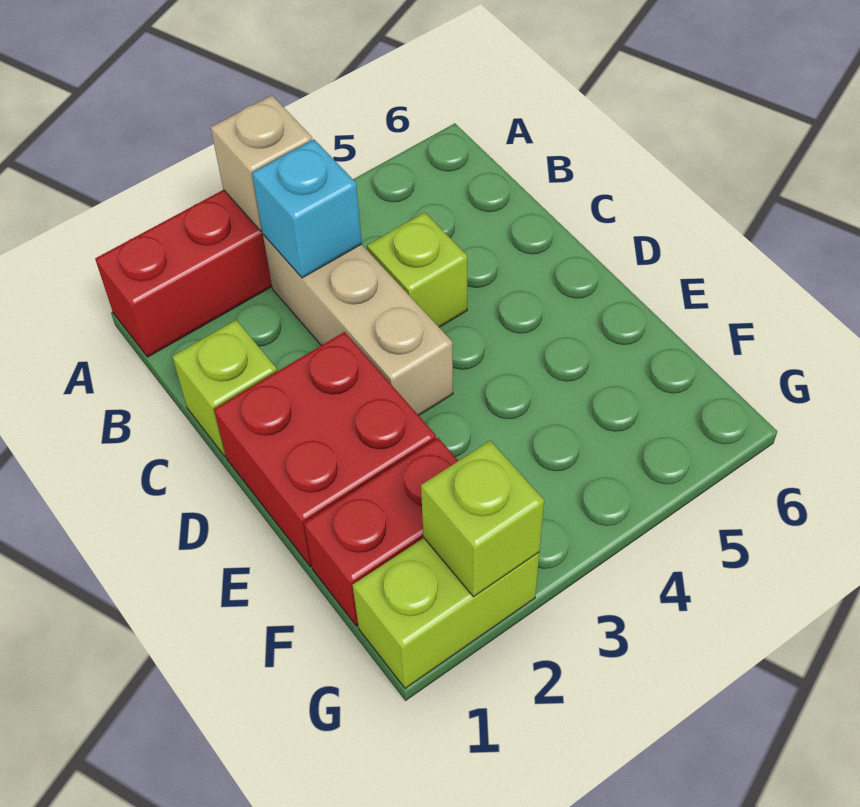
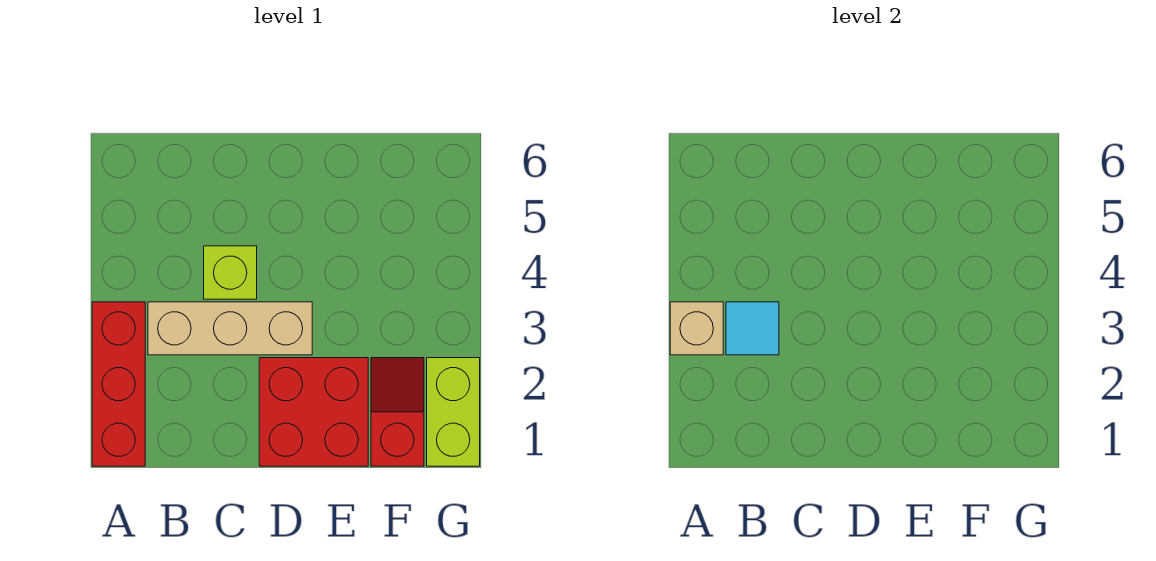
cyan brick B3 level 2 -> cyan tile B3 level 2
lime brick C1 level 1 -> none
red brick F1:F2 level 1 -> red slope F1:F2 level 1 top 1
lime brick G2 level 2 -> none

